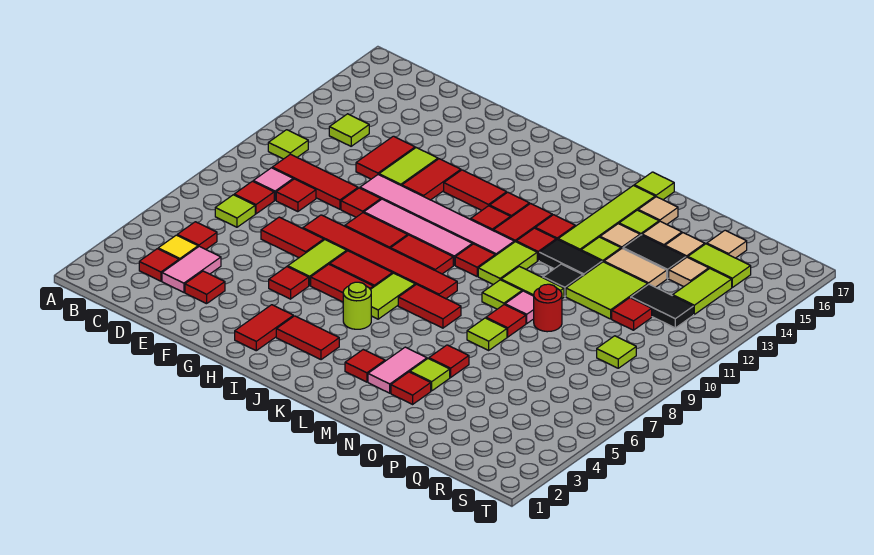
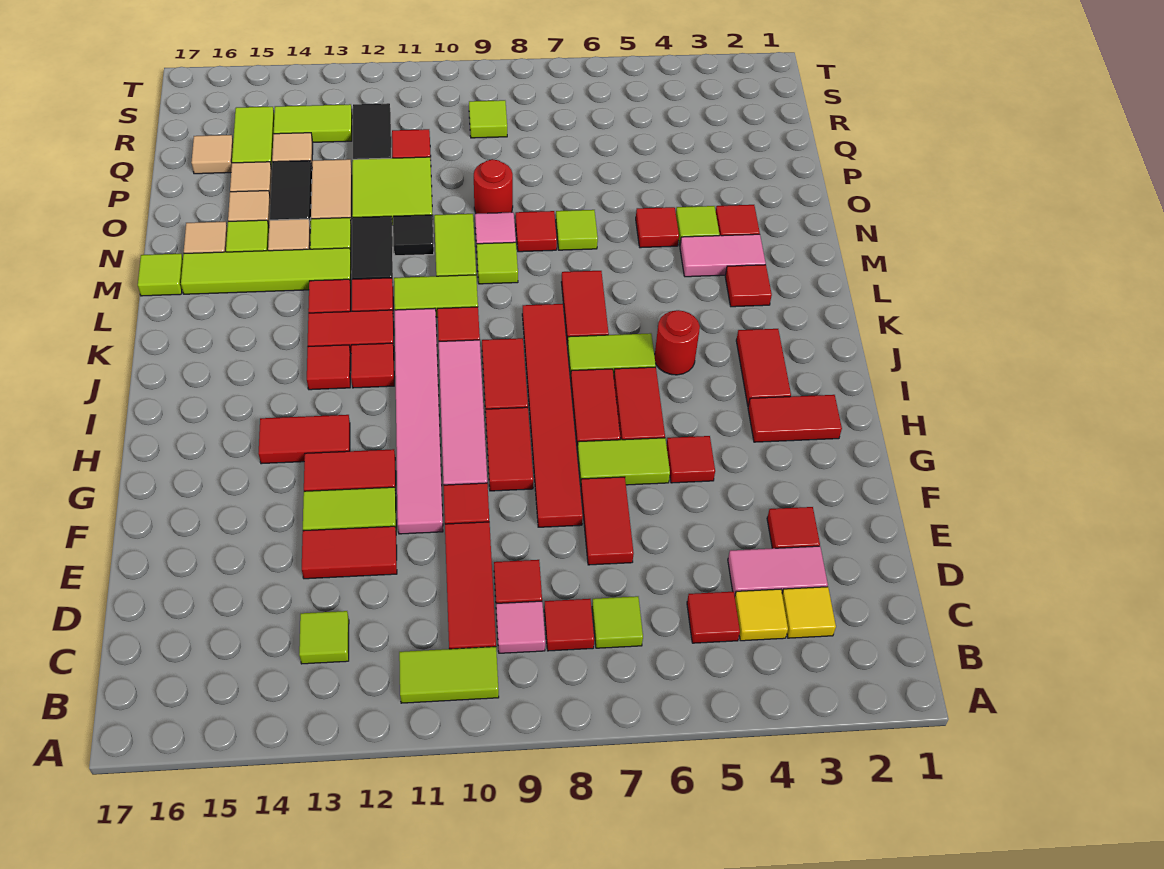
lime tile B11 level 1 -> lime tile B10:B11 level 1
red tile C3 level 1 -> yellow tile C3 level 1
red tile H13:I13 level 1 -> red tile H13:H14 level 1
lime round brick J5 level 1 -> red round brick J5 level 1

